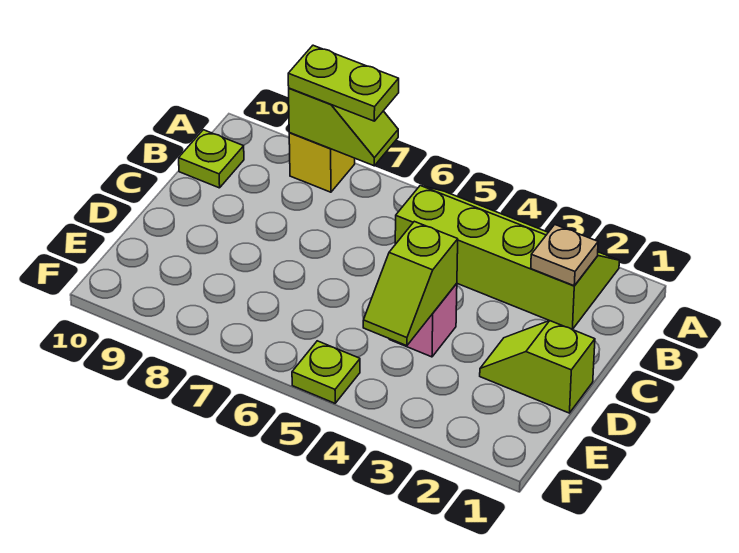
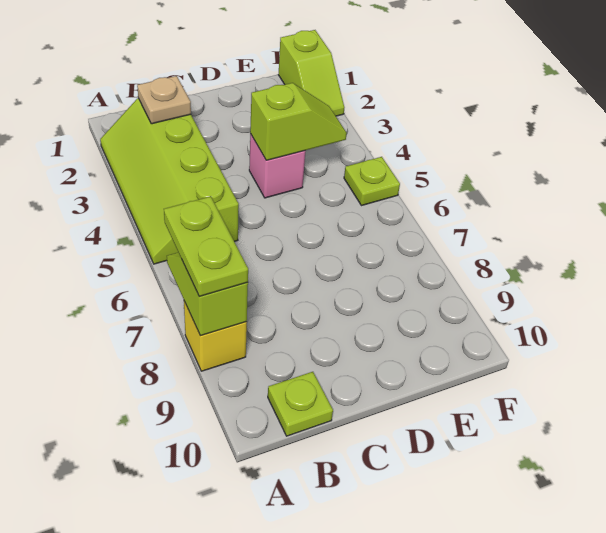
lime slope D1:D2 level 1 top 1 -> lime slope F1:F2 level 1 top 1

